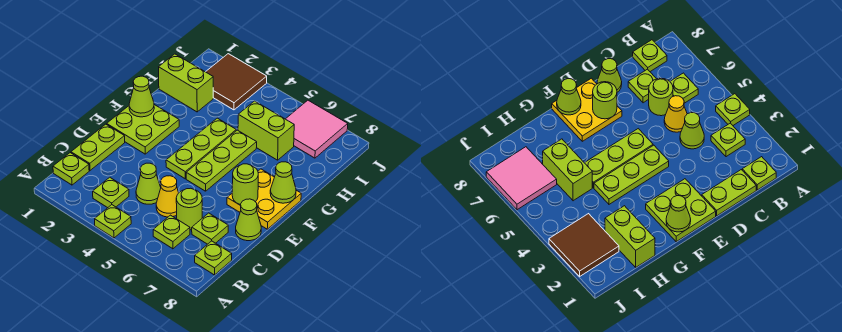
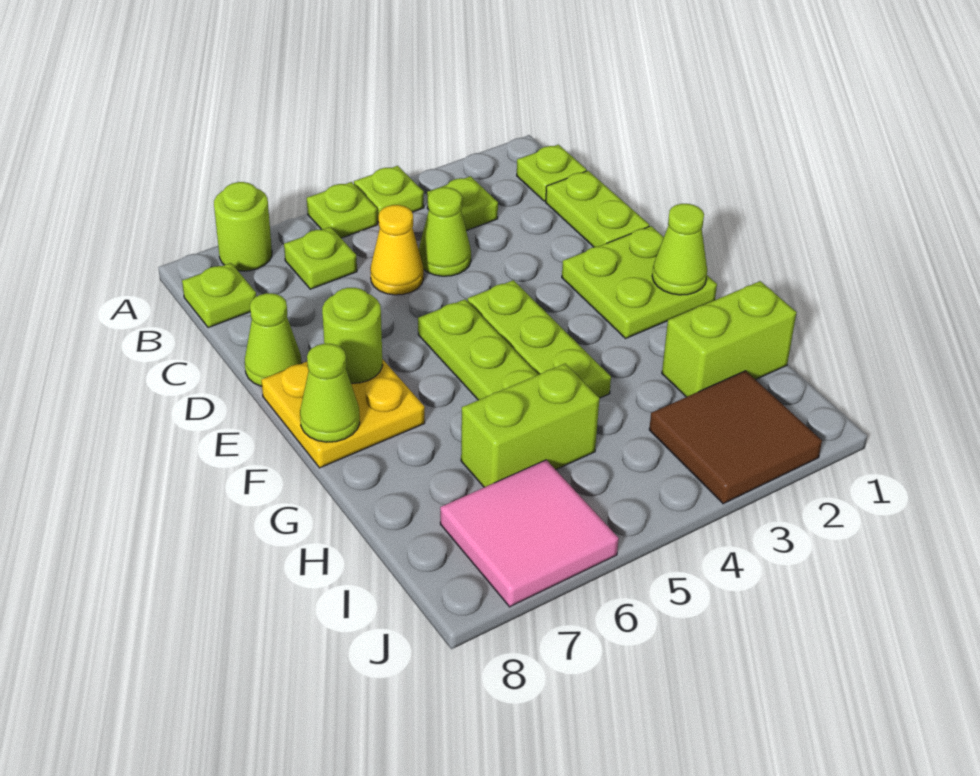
lime round brick C6 level 1 -> lime round brick A7 level 1
lime plate C7 level 1 -> lime plate A5 level 1

